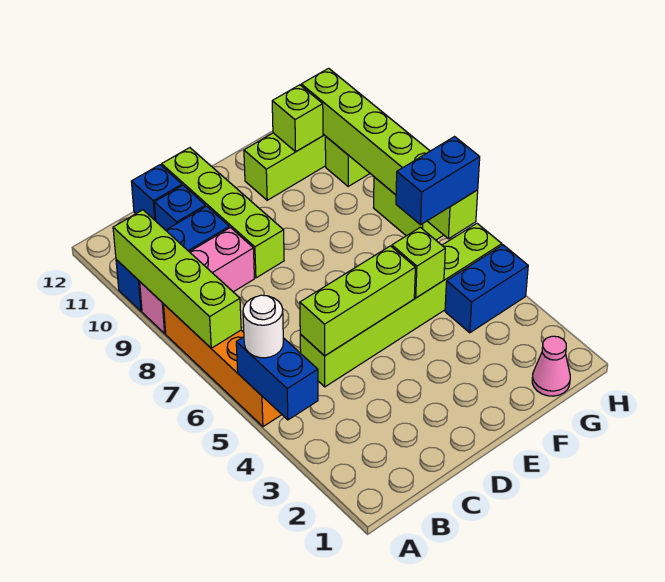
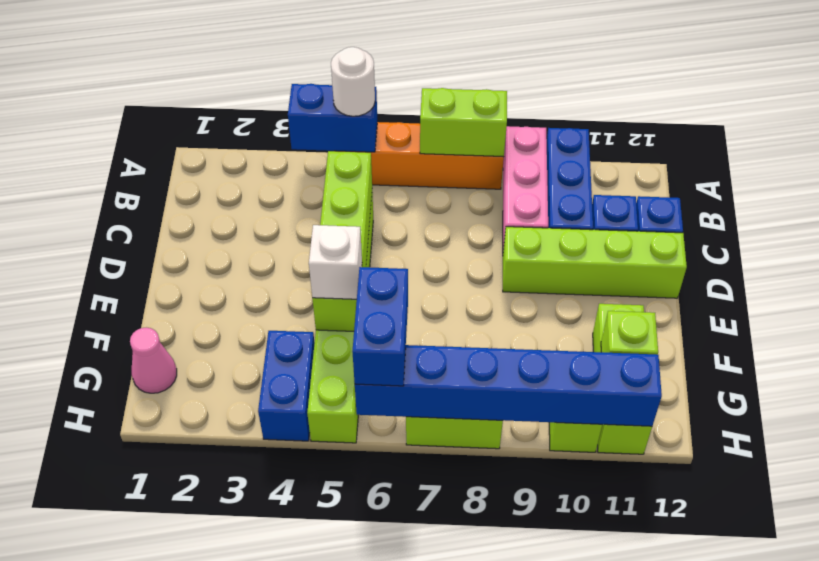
lime brick A7:A10 level 2 -> lime brick A7:A8 level 2
none -> white brick F5 level 3
lime brick H6:H11 level 2 -> blue brick H6:H11 level 2

